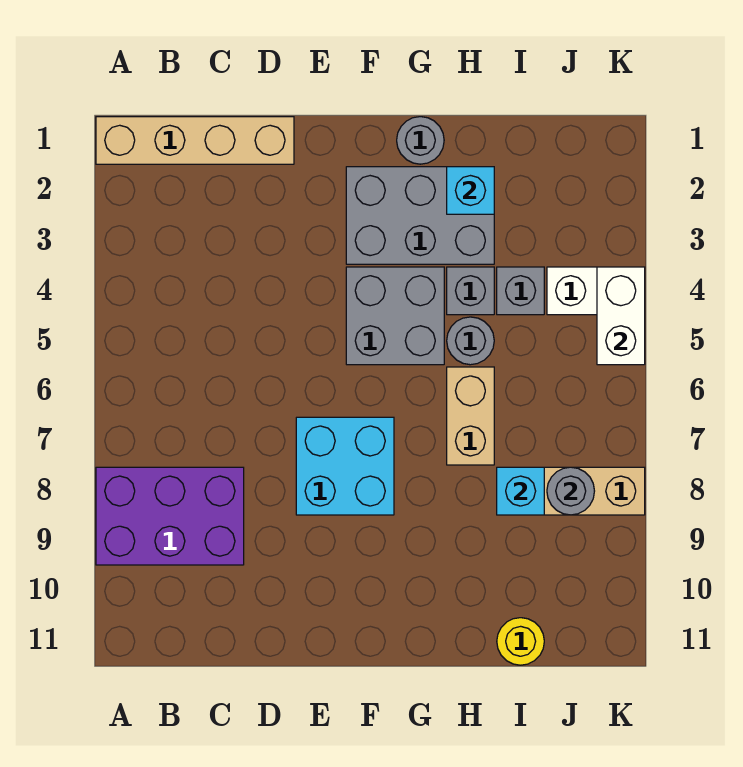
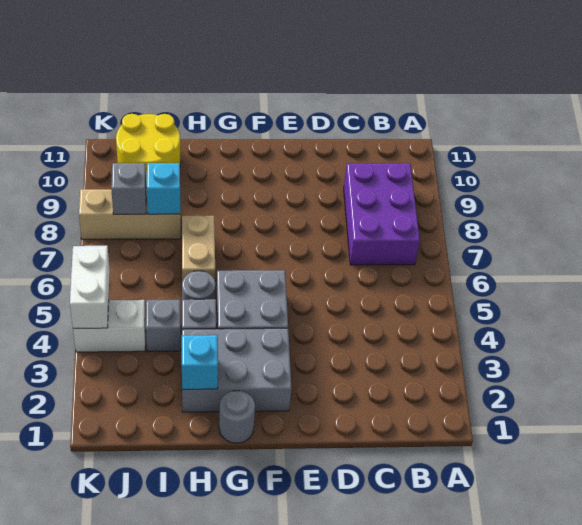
tan brick A1:D1 level 1 -> none
purple brick A8:C9 level 1 -> purple brick B7:C9 level 1
cyan brick E7:F8 level 1 -> none
yellow round brick I11 level 1 -> yellow round brick I10:J11 level 1
grey round brick J8 level 2 -> grey brick J8 level 2

